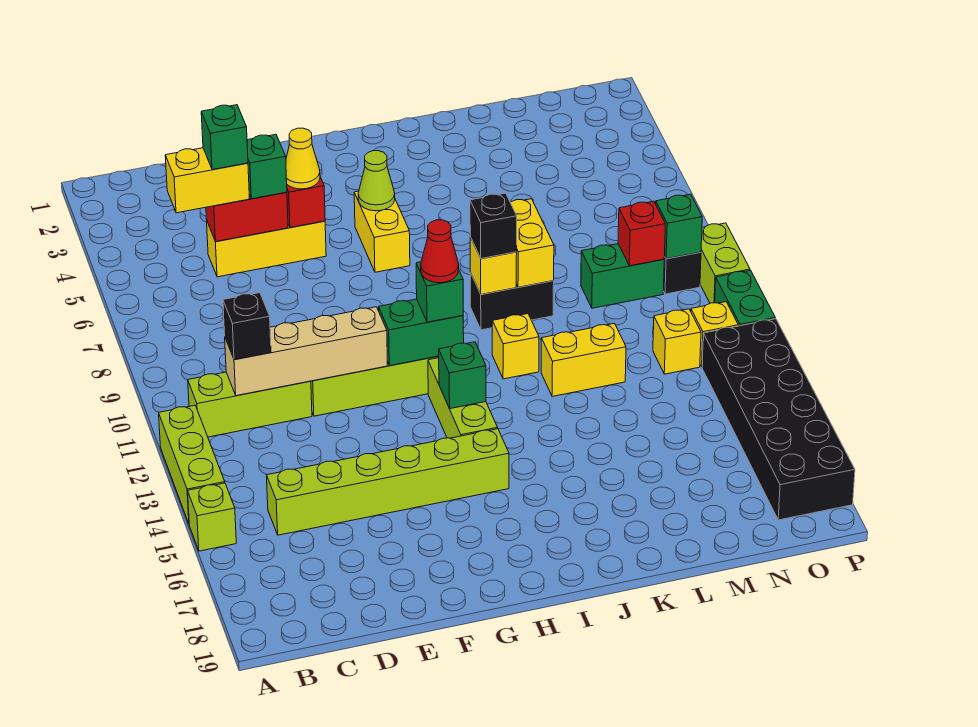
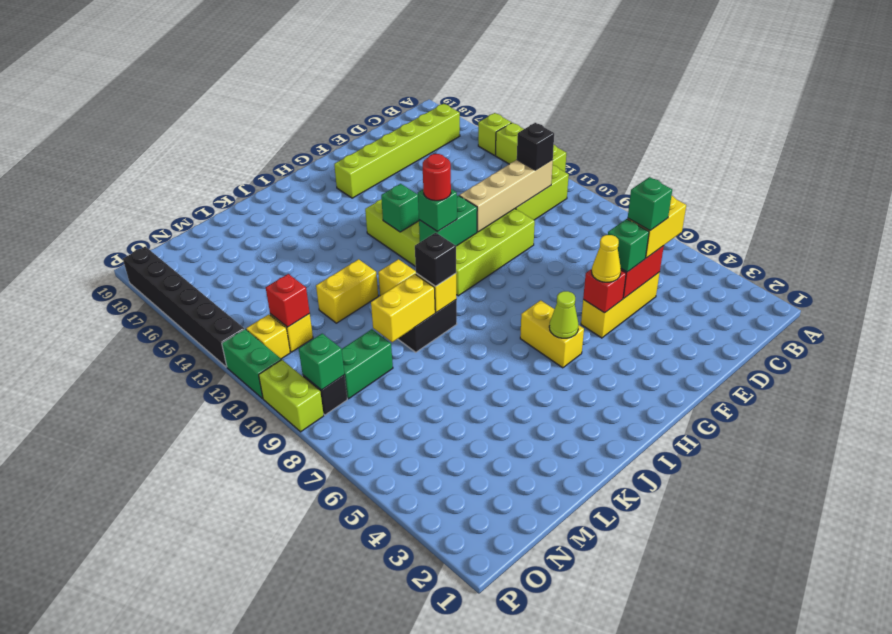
lime brick C15:H15 level 1 -> lime brick B17:G17 level 1
red cone H11 level 4 -> red round brick H11 level 4
yellow brick K8:K9 level 2 -> yellow brick K9:L9 level 2
red brick N9 level 2 -> red brick N12 level 2
black brick O13:P18 level 1 -> black brick P13:P18 level 1

